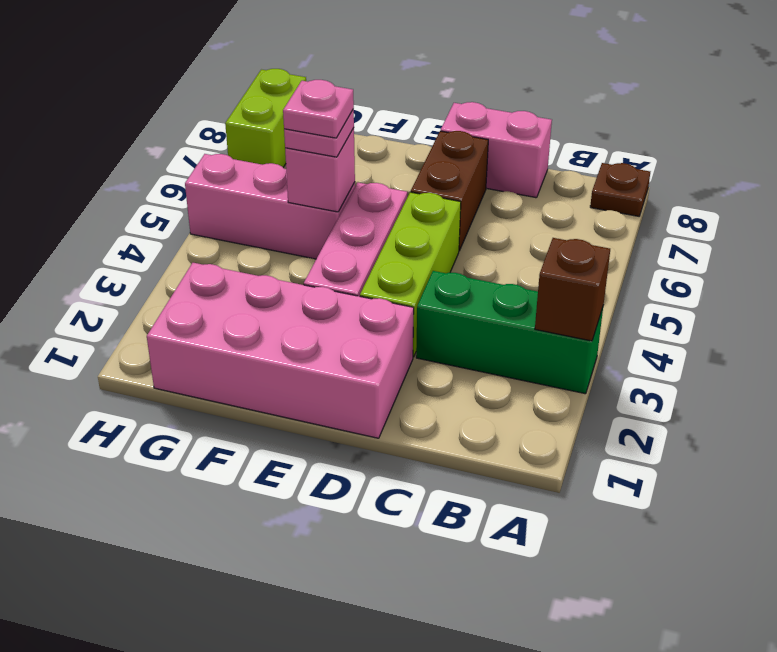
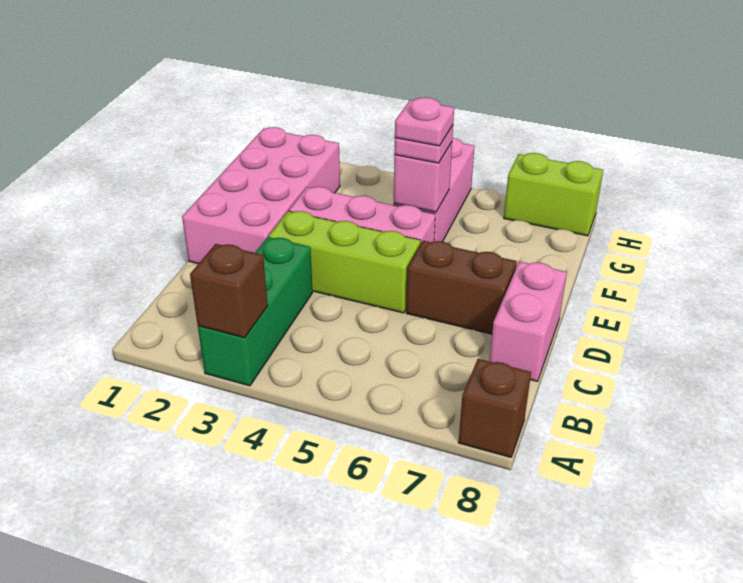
brown plate A8 level 1 -> brown brick A8 level 1

